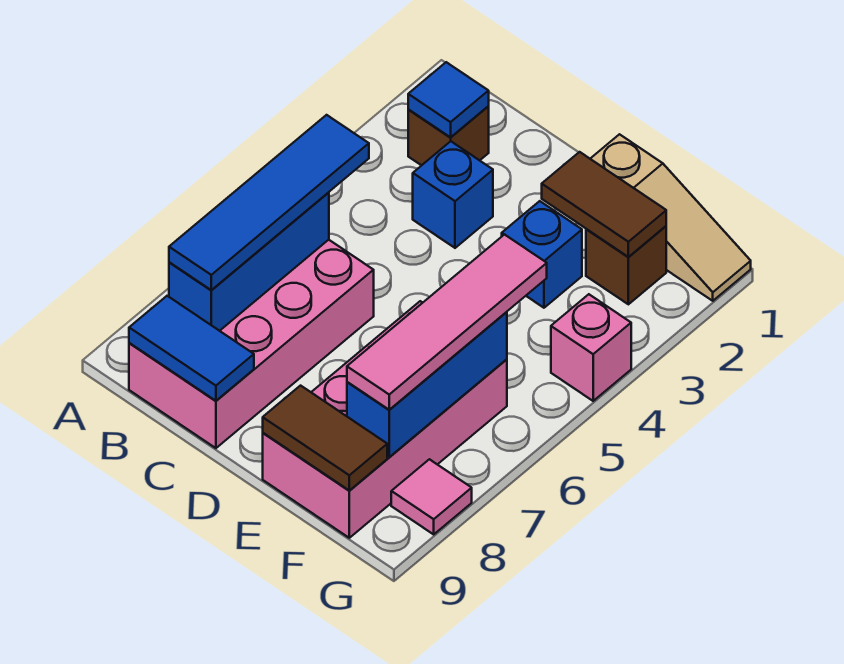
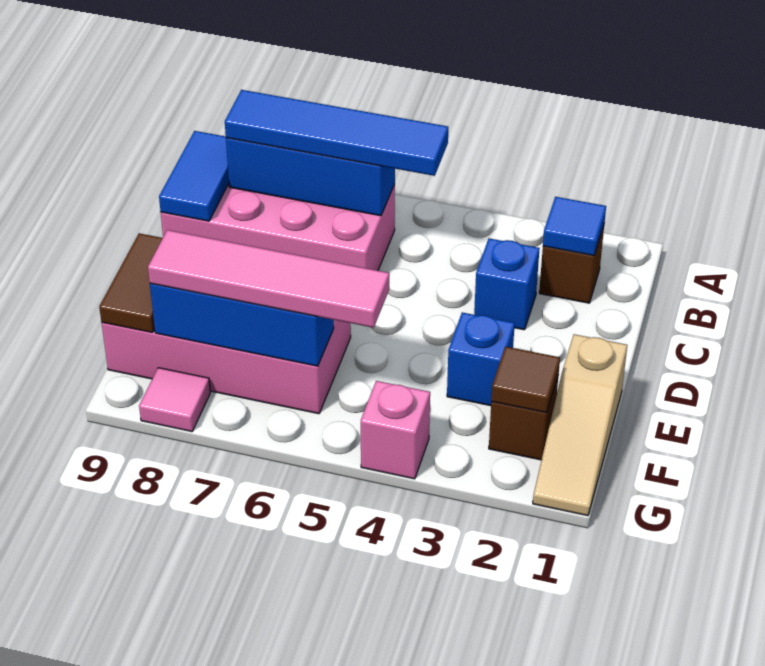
brown tile E2:F2 level 2 -> brown tile F2 level 2

